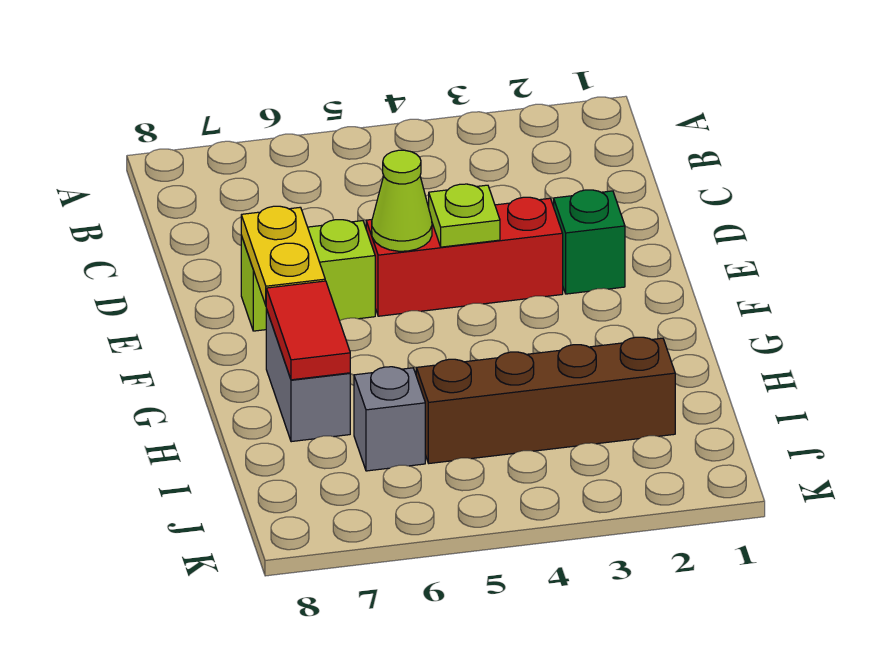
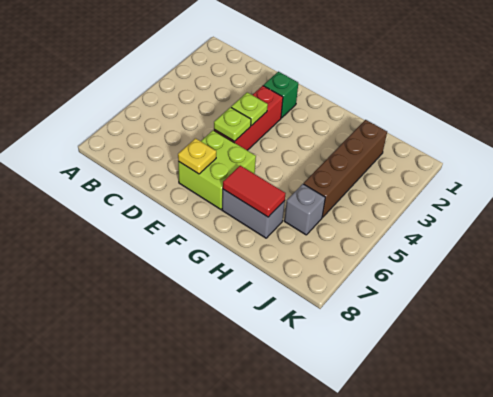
lime cone E5 level 2 -> lime plate E5 level 2
lime brick E6:E7 level 1 -> lime brick E6:F7 level 1
yellow plate E7:F7 level 2 -> yellow plate E7 level 2

